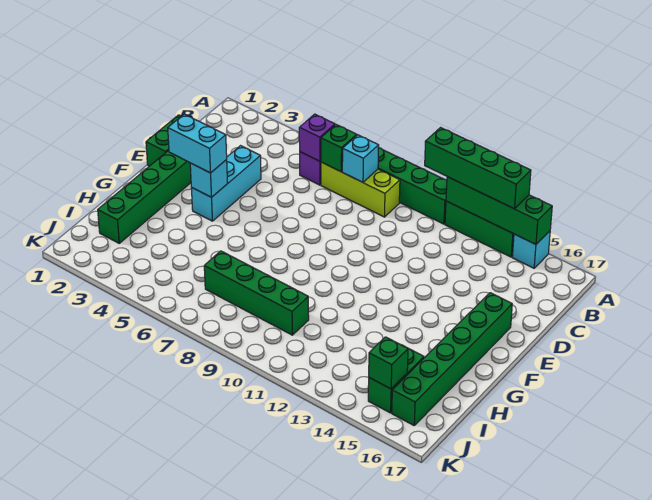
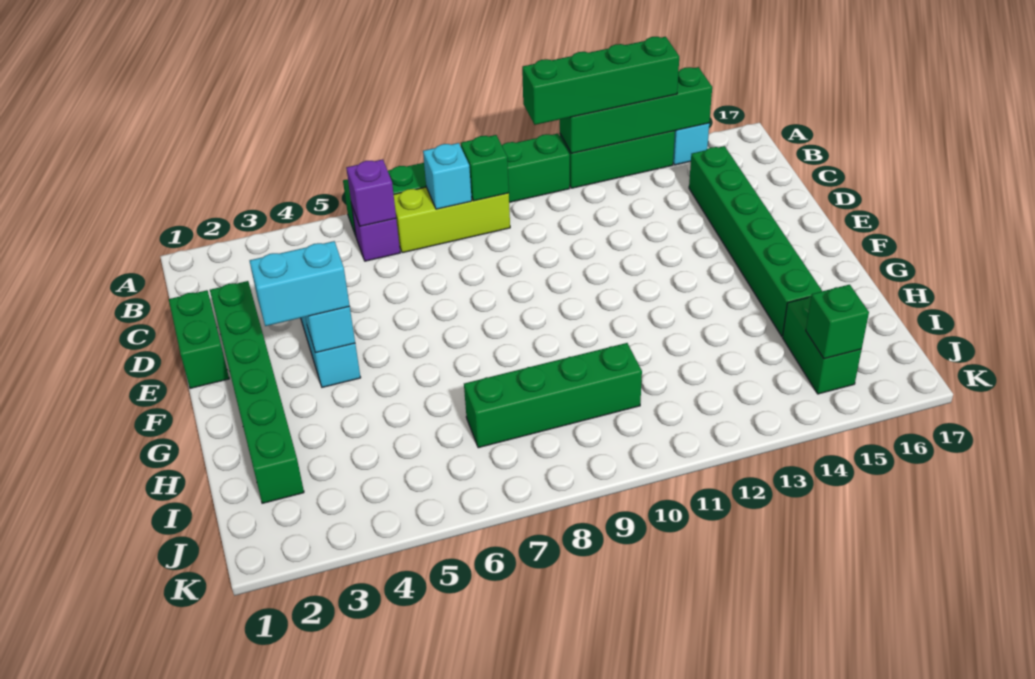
green brick B7 level 2 -> green brick B9 level 2
green brick E16:J16 level 1 -> green brick C15:H15 level 1

